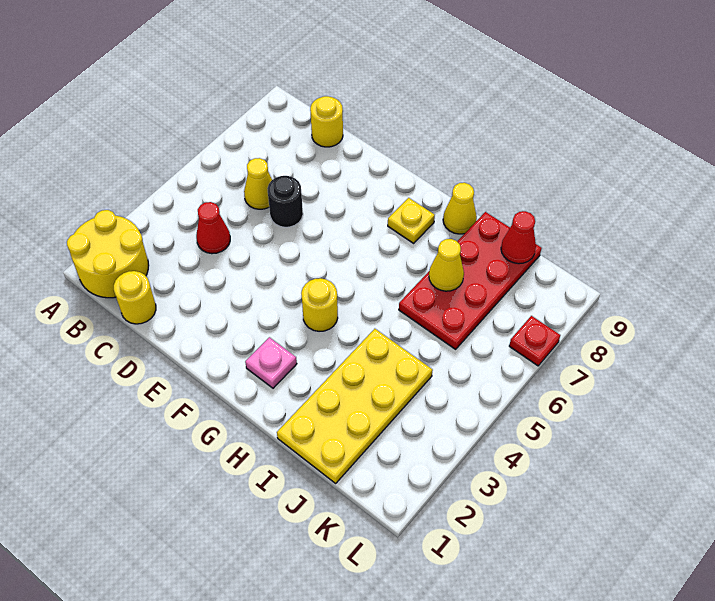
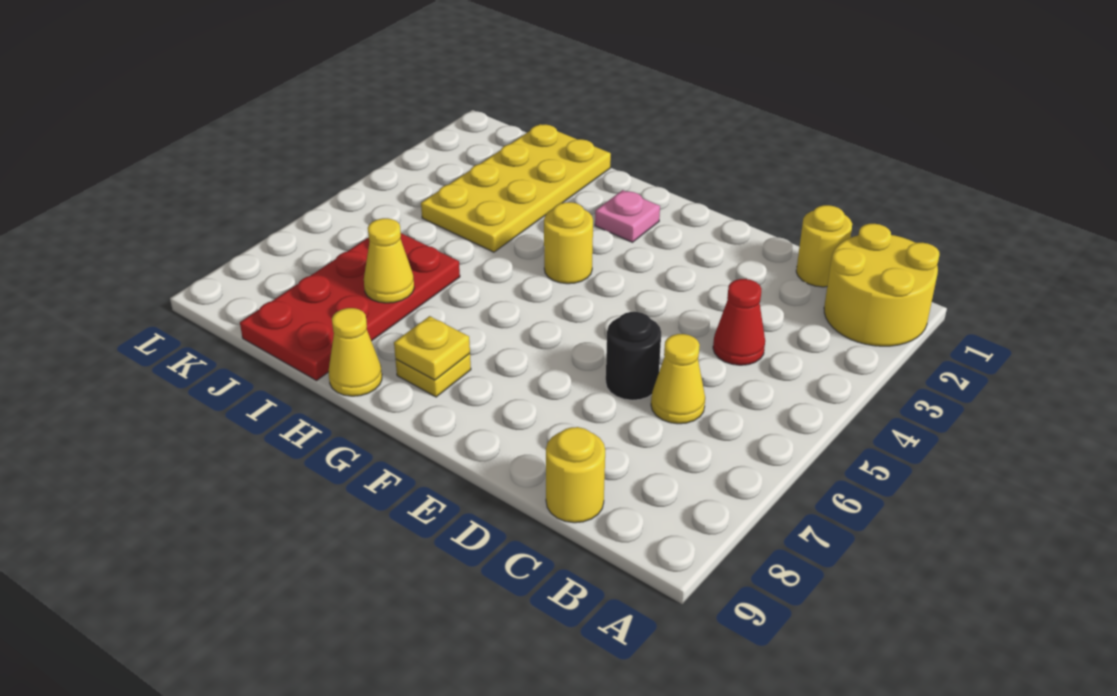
none -> yellow plate G8 level 2
red cone J9 level 2 -> none
red plate L7 level 1 -> none

